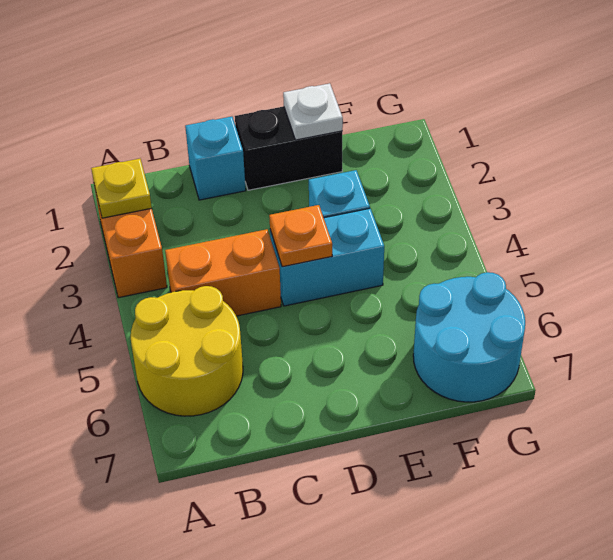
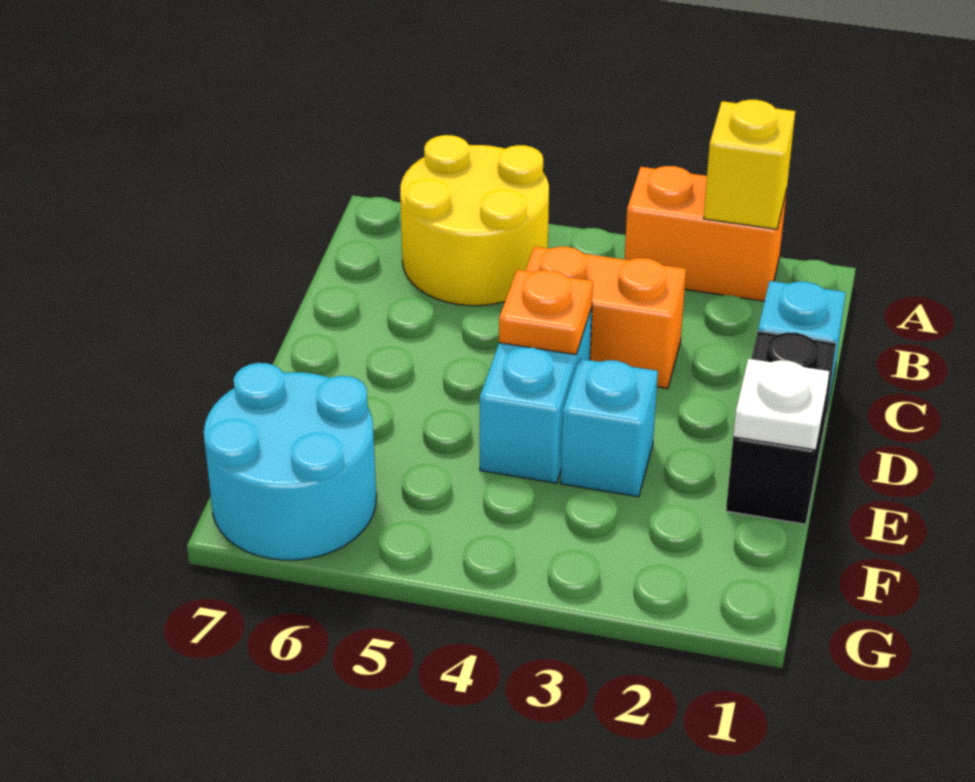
yellow plate A2 level 2 -> yellow brick A2 level 2
orange brick B4:C4 level 1 -> orange brick C3:C4 level 1

